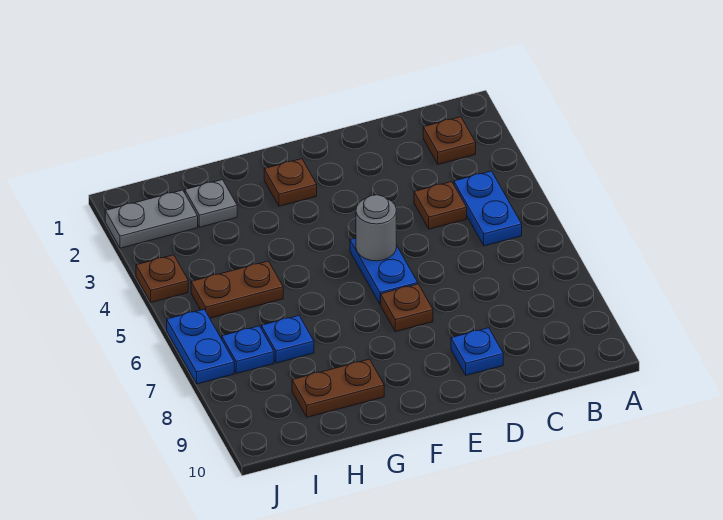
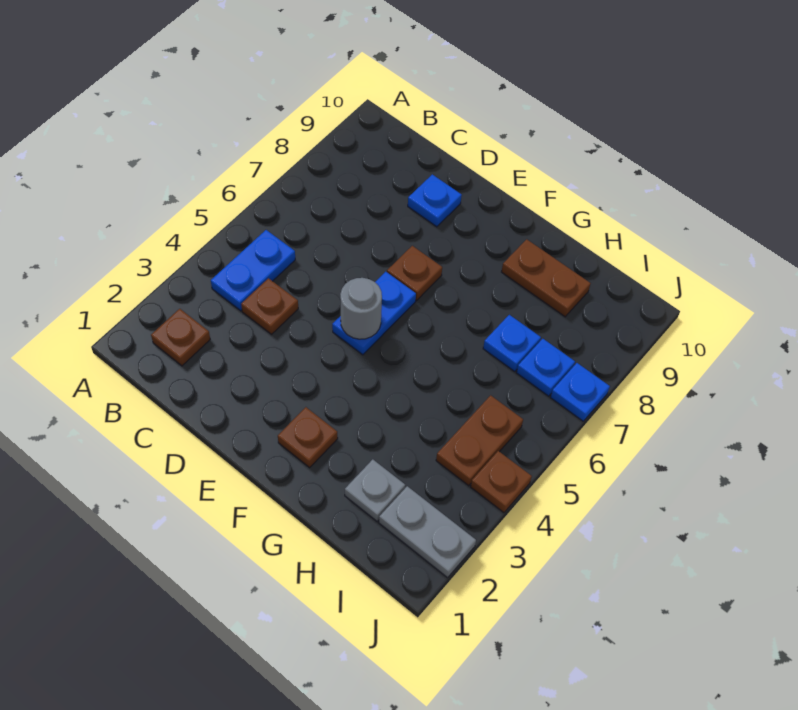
brown plate H5:I5 level 1 -> brown plate I4:I5 level 1
blue plate J6:J7 level 1 -> blue plate J7 level 1

